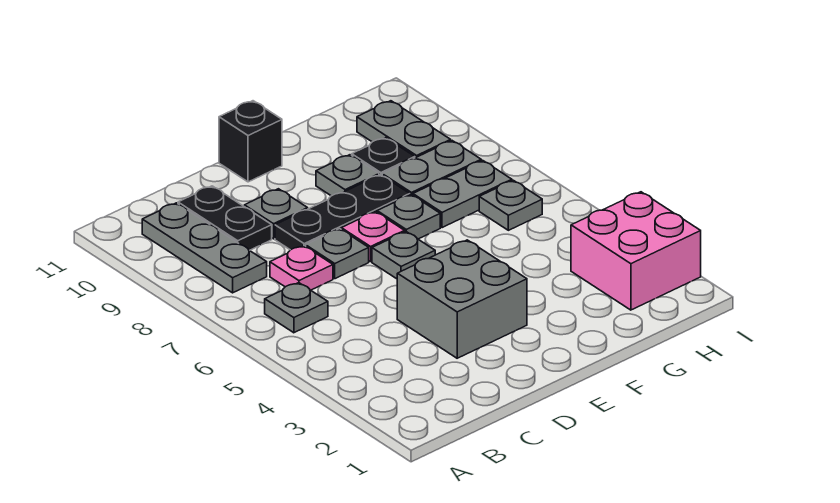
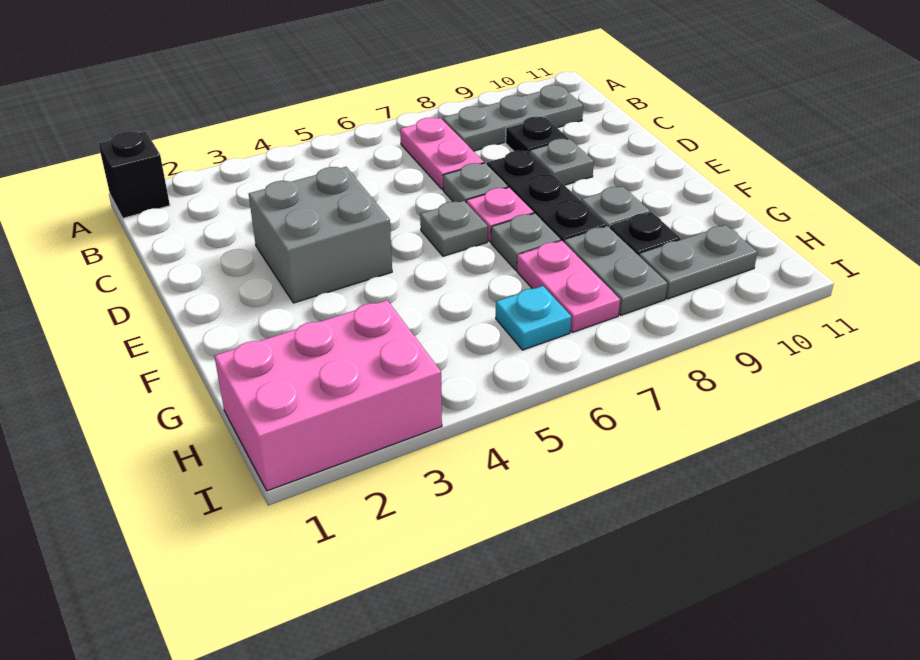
grey plate B6 level 1 -> none
pink plate C7 level 1 -> pink plate B7:C7 level 1
black plate C9:C10 level 1 -> black plate C9 level 1
black brick E11 level 1 -> black brick A1 level 1
grey plate G7:H7 level 1 -> pink plate G7:H7 level 1
pink brick H2:I3 level 1 -> pink brick H1:I3 level 1
grey plate H6 level 1 -> cyan plate H6 level 1

